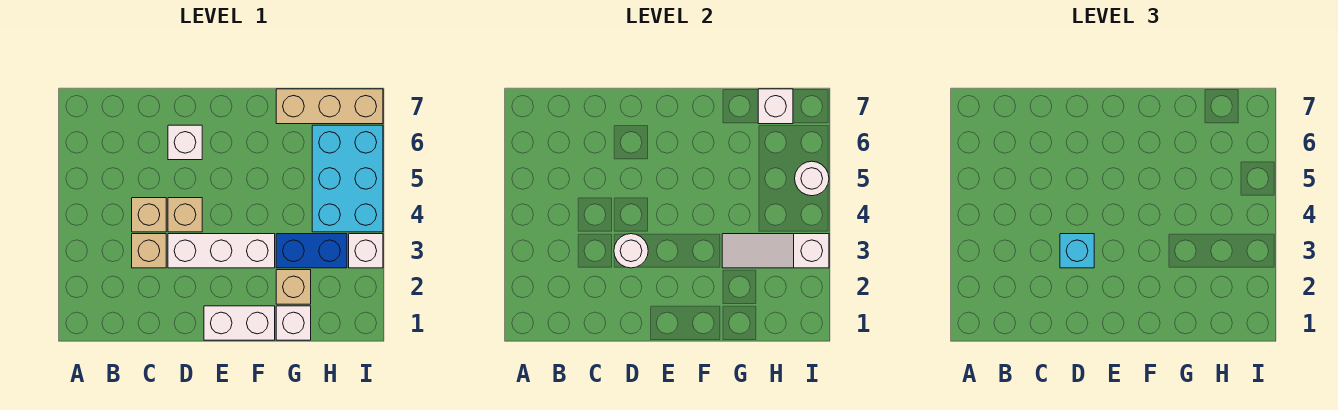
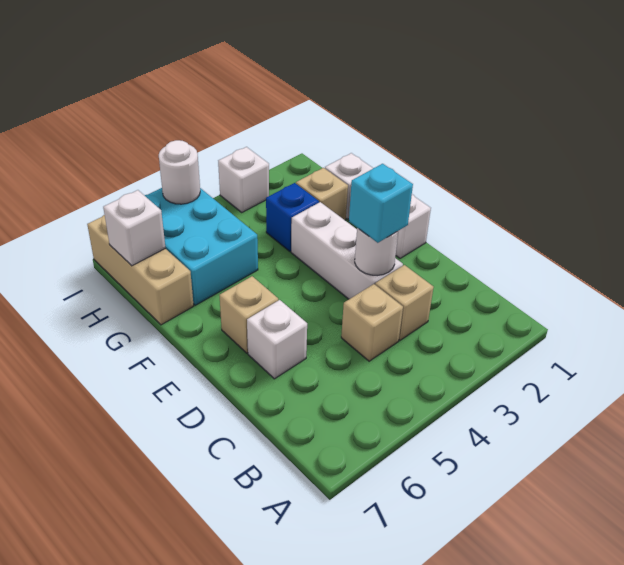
tan brick D4 level 1 -> tan brick E6 level 1
blue brick G3:H3 level 1 -> blue brick G3 level 1
white slope G3:I3 level 2 top I -> none
cyan brick H4:I6 level 1 -> cyan brick G5:I6 level 1

